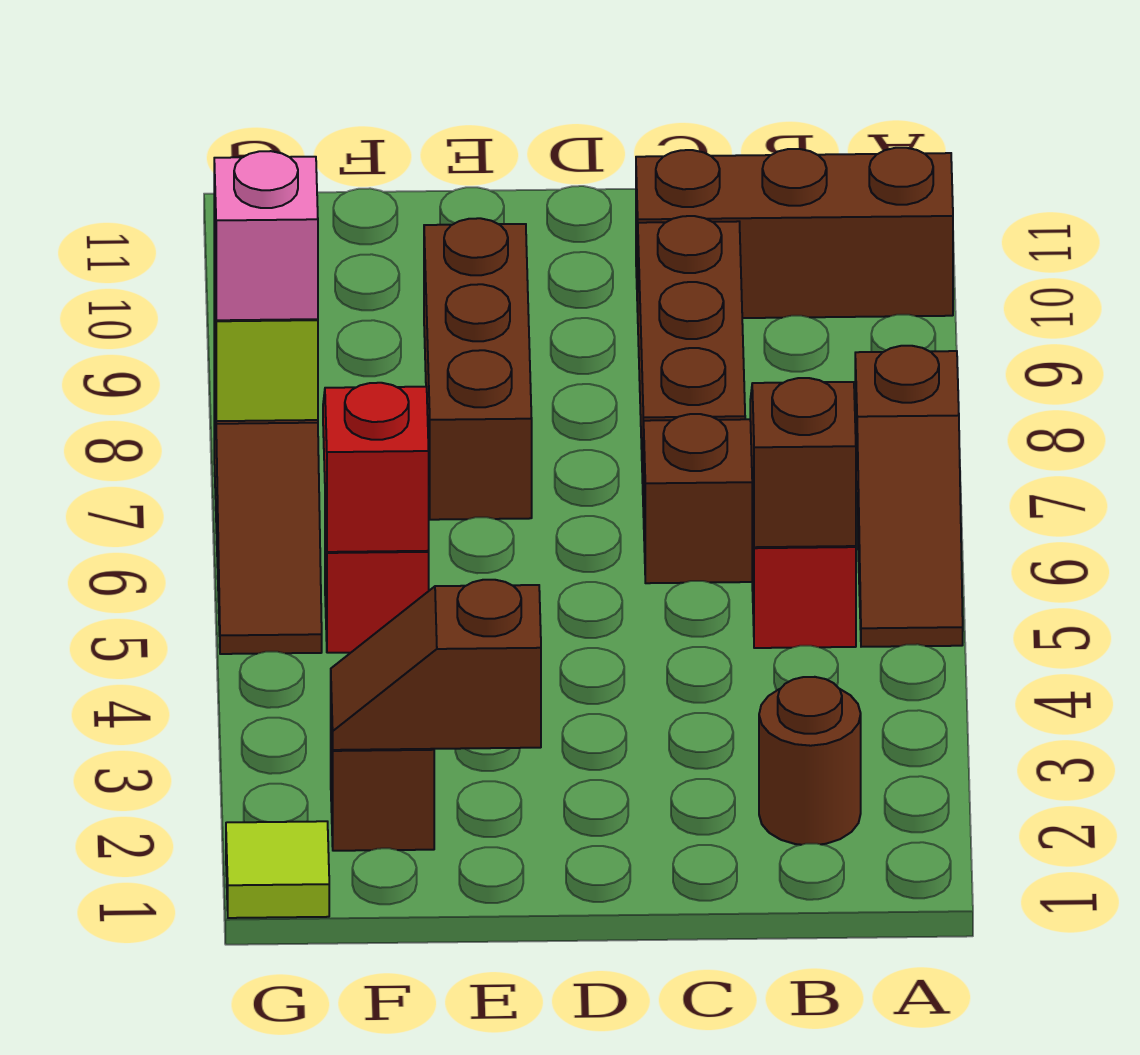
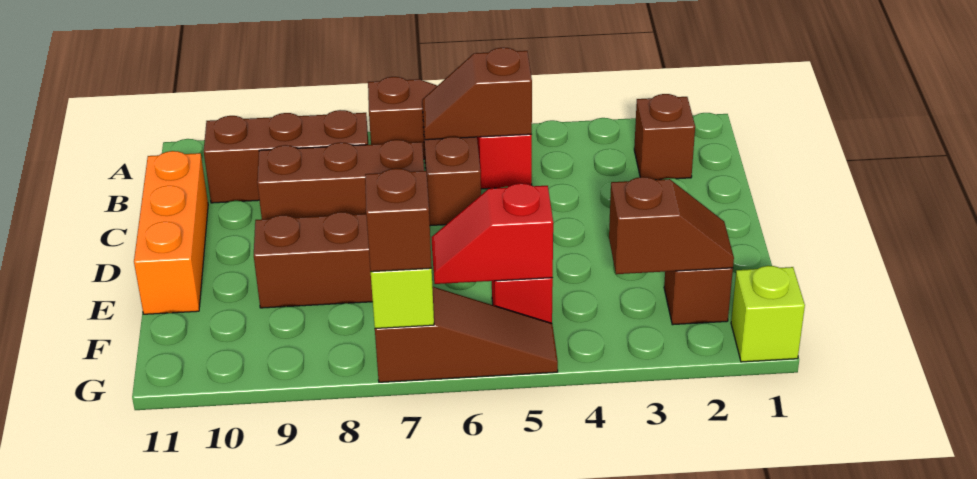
brown brick A10:C10 level 1 -> brown brick B8:B10 level 1
brown round brick B2 level 1 -> brown brick B2 level 1
none -> orange brick C11:E11 level 1
brown slope E2:F2 level 2 top E -> brown slope F2:F3 level 2 top 3
lime tile G1 level 1 -> lime brick G1 level 1
pink brick G7 level 3 -> brown brick G7 level 3

